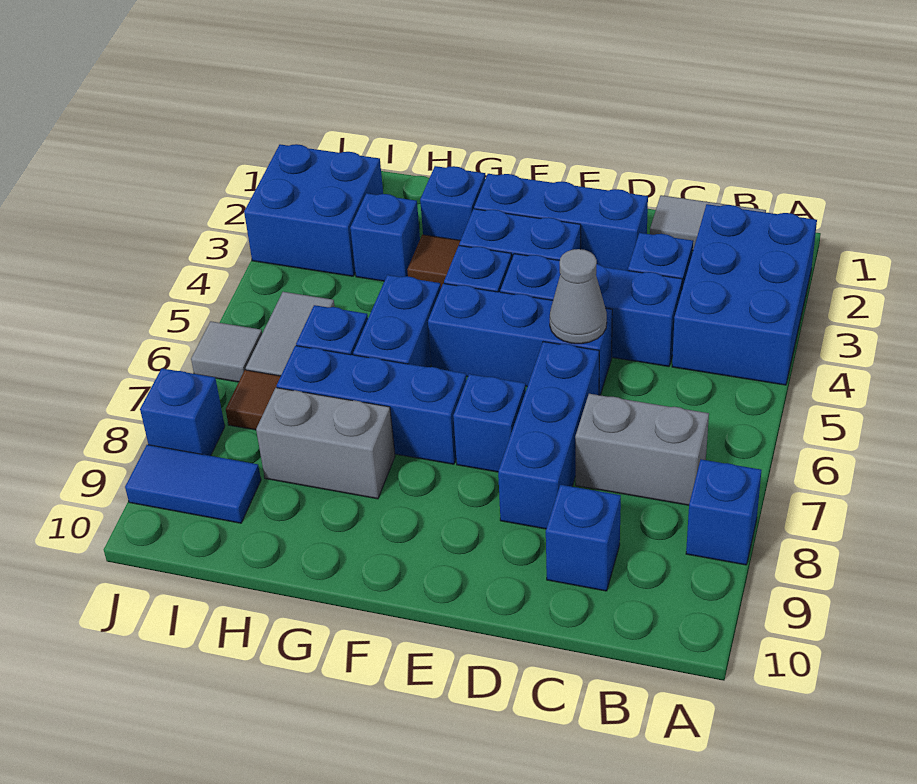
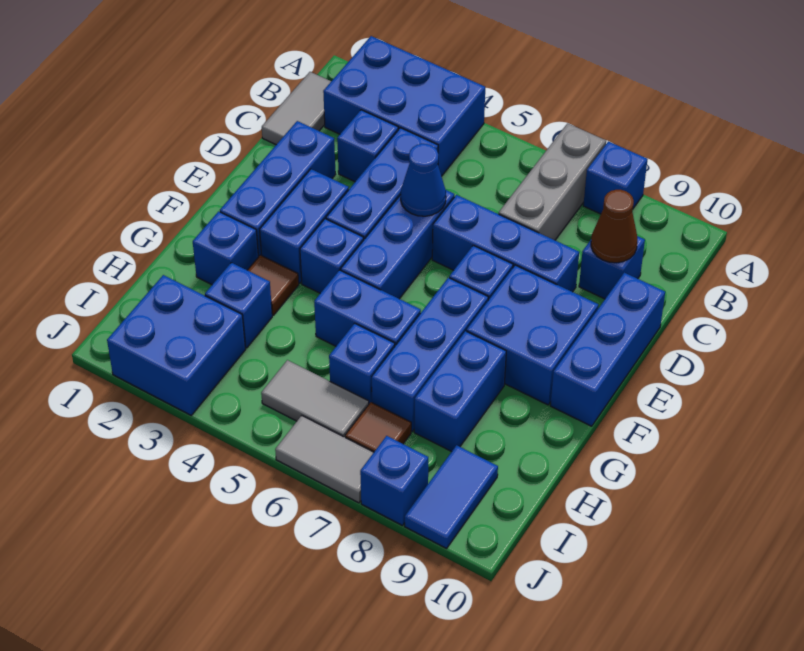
grey brick B7:C7 level 1 -> grey brick A7:C7 level 1
none -> brown cone C9 level 2
grey cone D5 level 2 -> blue cone D5 level 2
none -> blue brick D10:F10 level 1
none -> blue brick E8:F9 level 1
grey brick G8:H8 level 1 -> blue brick G8:H8 level 1
grey tile J6 level 1 -> grey tile J6:J7 level 1

